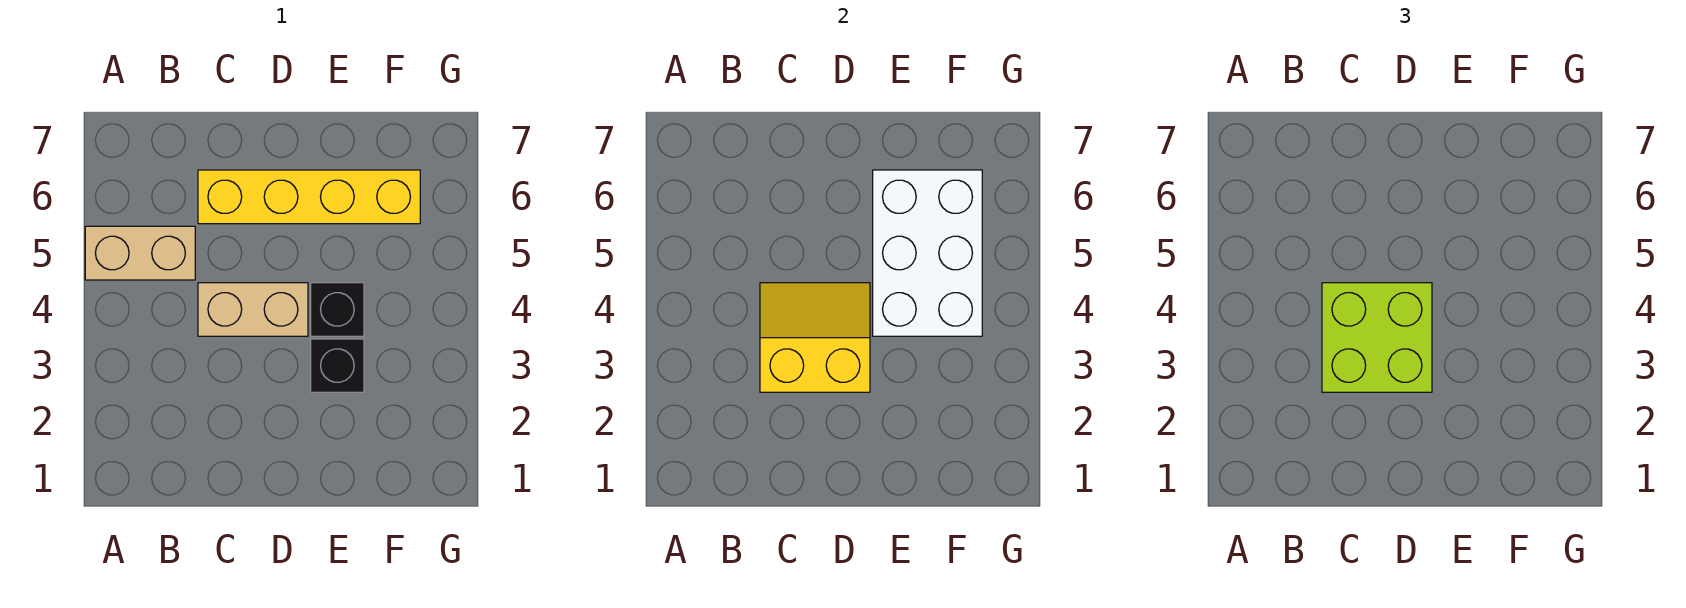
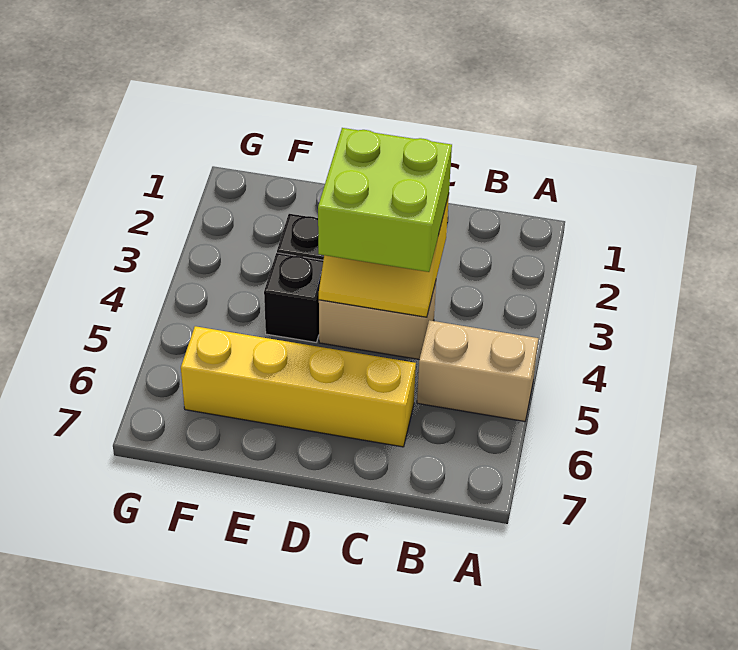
white brick E4:F6 level 2 -> none

